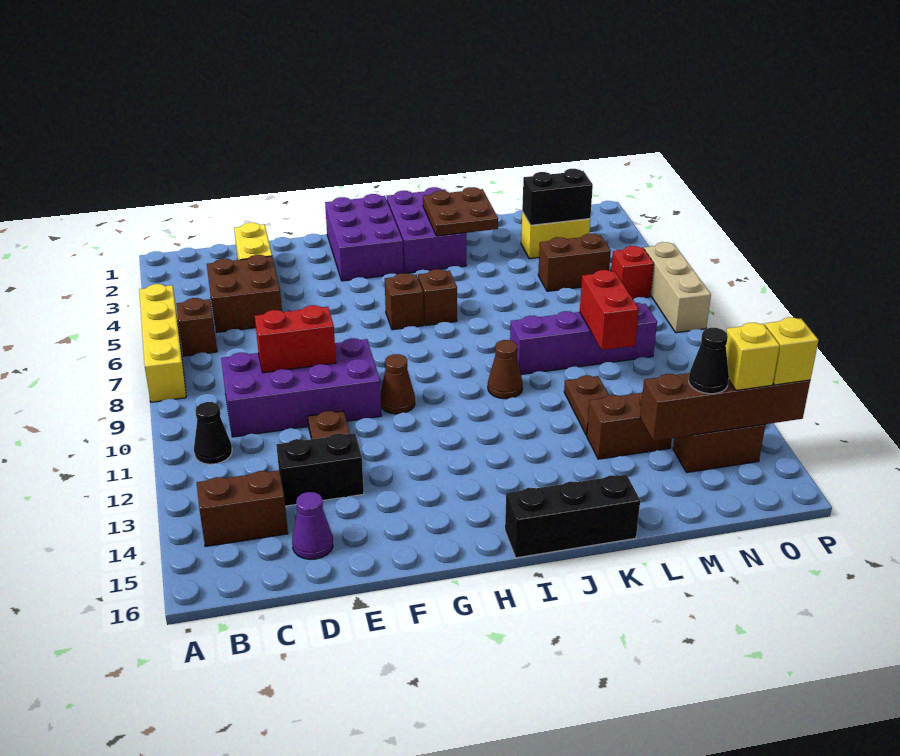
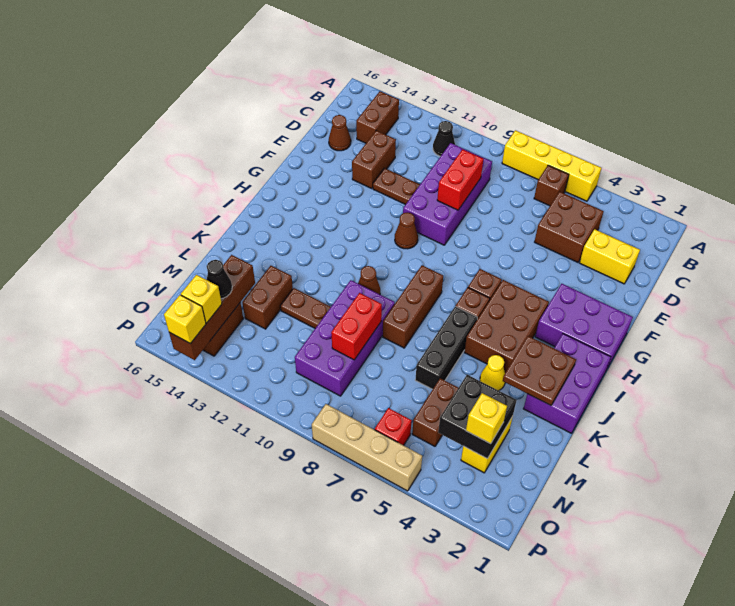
black brick D13:E13 level 1 -> brown brick D13:E13 level 1
purple cone D15 level 1 -> brown cone D15 level 1
none -> brown brick H4:J5 level 1
purple brick I1:J3 level 1 -> purple brick I1:K2 level 1
none -> brown brick I8:K8 level 1
black brick I16:K16 level 1 -> black brick J6:L6 level 1
none -> yellow cone K4 level 1
purple brick K9:N9 level 1 -> purple brick K9:N10 level 1
black brick M3:N3 level 2 -> black brick M3:N4 level 2
red brick M9:M10 level 2 -> red brick L9:M9 level 2
none -> yellow brick N3 level 3
tan brick P6:P8 level 1 -> tan brick P5:P8 level 1

